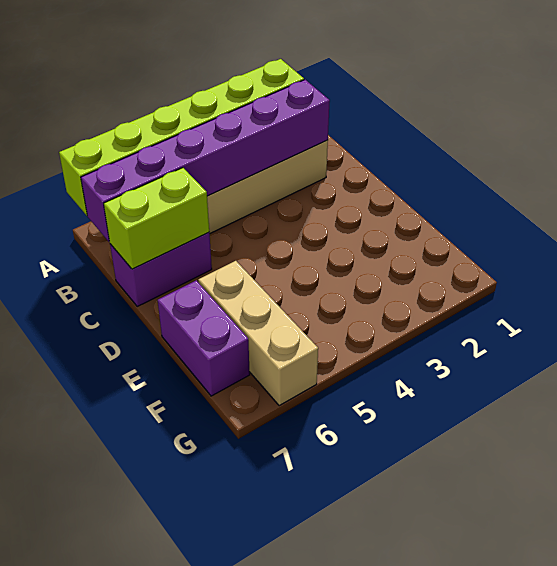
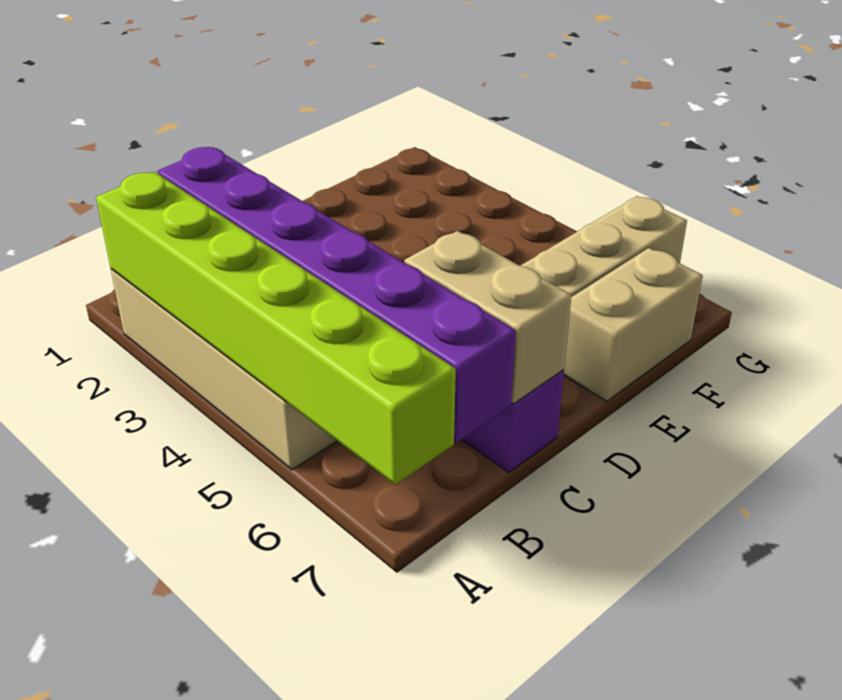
lime brick C6:C7 level 2 -> tan brick C6:C7 level 2
purple brick E7:F7 level 1 -> tan brick E7:F7 level 1

